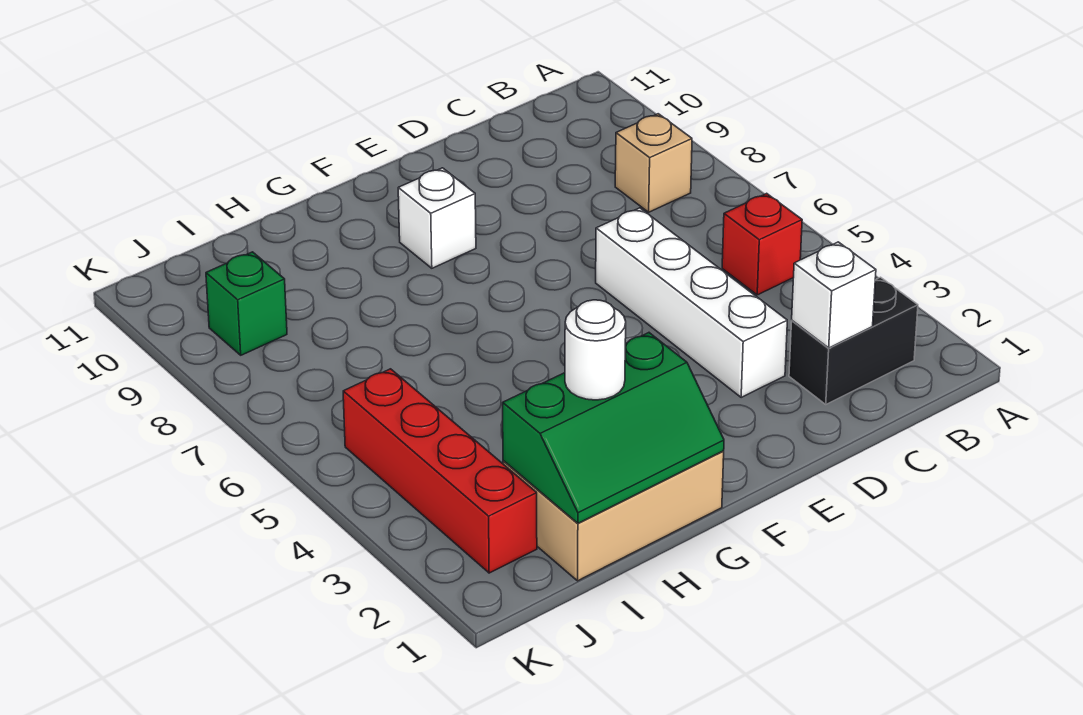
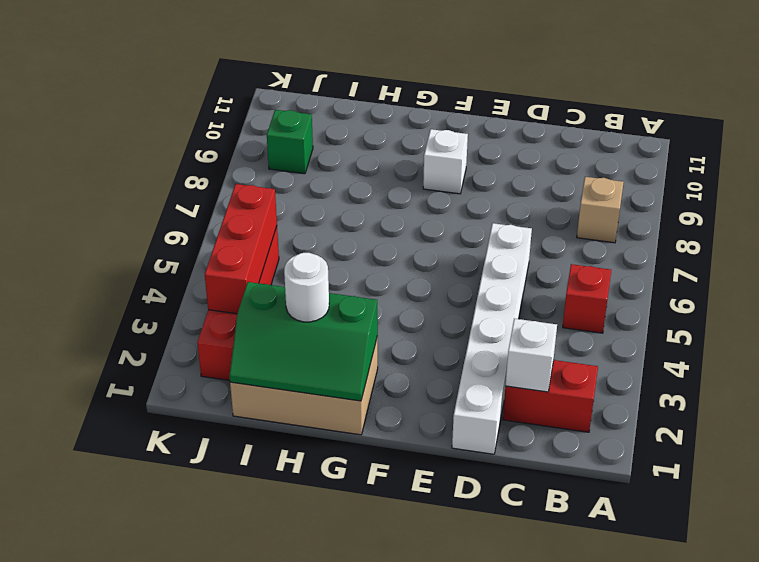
black brick B2:C2 level 1 -> red brick B2:C2 level 1
white brick D3:D6 level 1 -> white brick D1:D6 level 1
none -> red brick J3:J5 level 2

